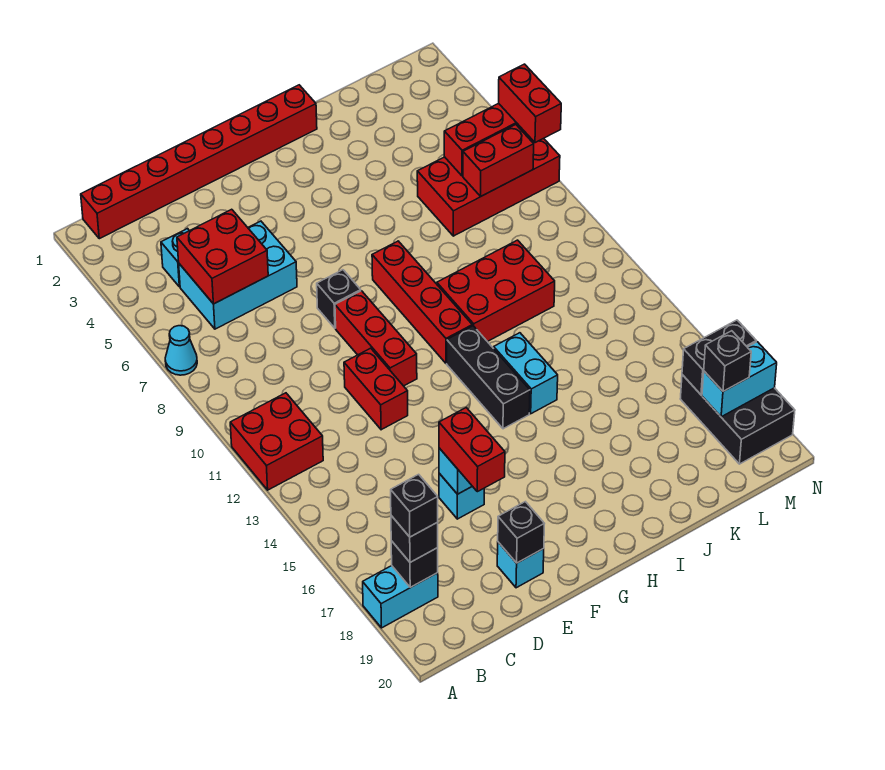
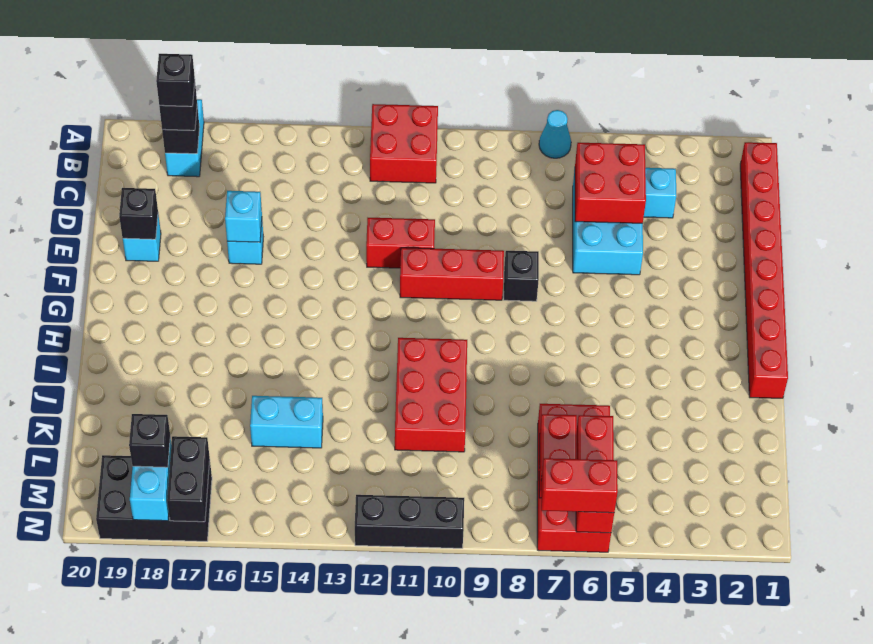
red brick E16:E17 level 3 -> none
red brick H8:H11 level 1 -> none
black brick H12:H14 level 1 -> black brick N10:N12 level 1
cyan brick I13:I14 level 1 -> cyan brick K14:K15 level 1

